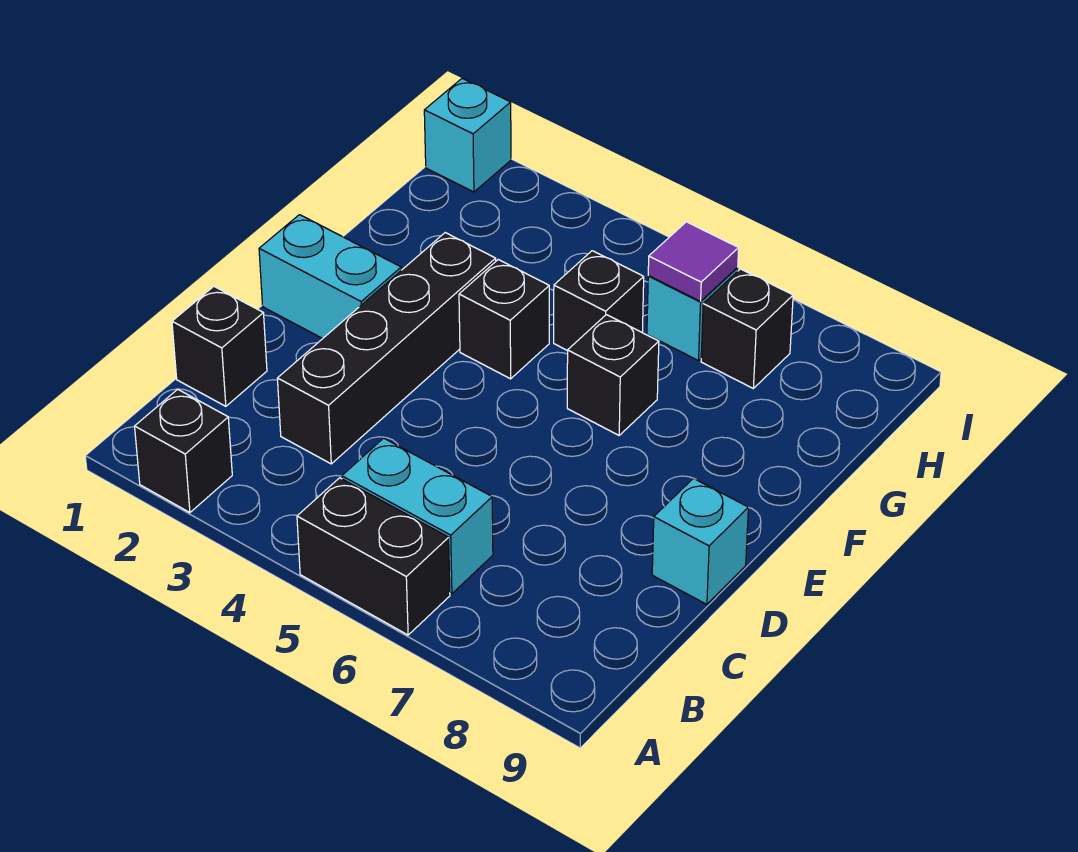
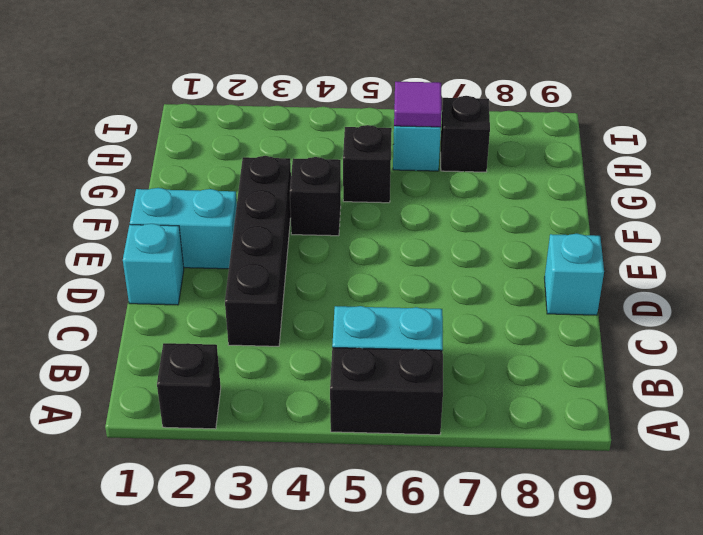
black brick C1 level 1 -> none
black brick F6 level 1 -> none
cyan brick I1 level 1 -> cyan brick D1 level 1

